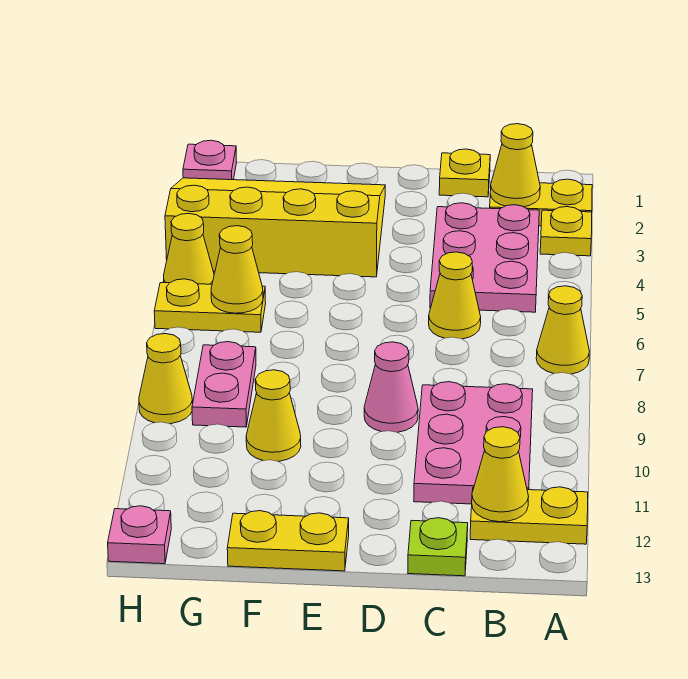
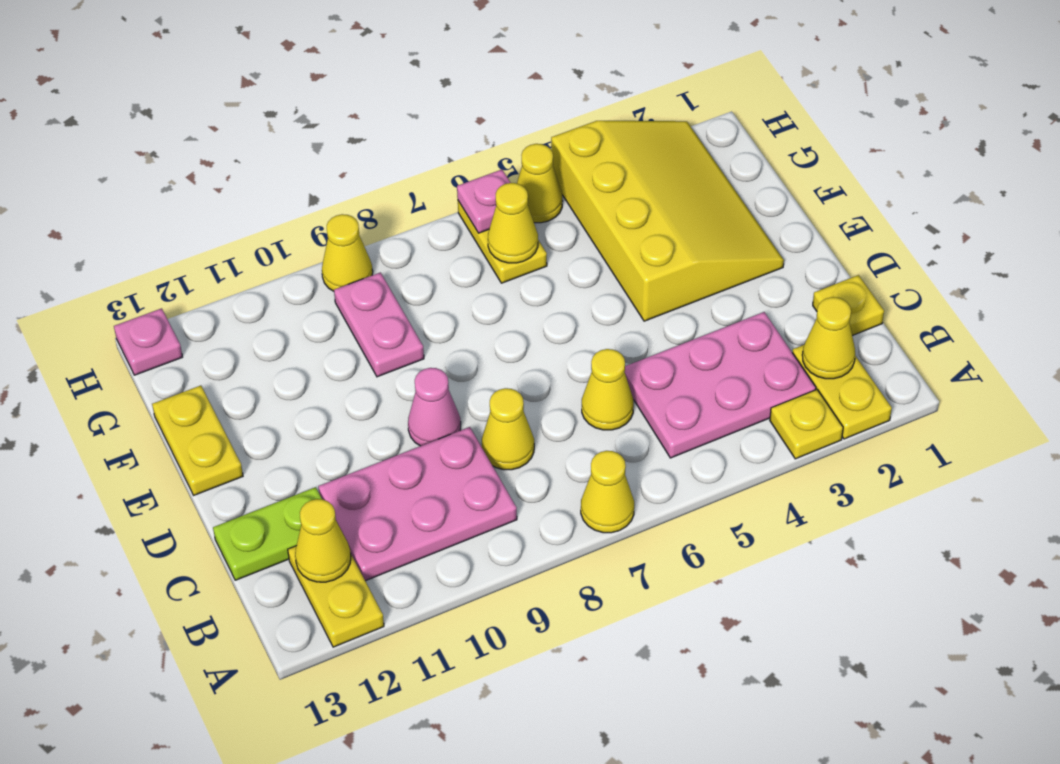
lime plate C13 level 1 -> lime plate C12:C13 level 1
yellow cone F10 level 1 -> yellow cone C8 level 1
pink plate G8:G9 level 1 -> pink plate F9:G9 level 1
pink plate H1 level 1 -> pink plate H6 level 2

